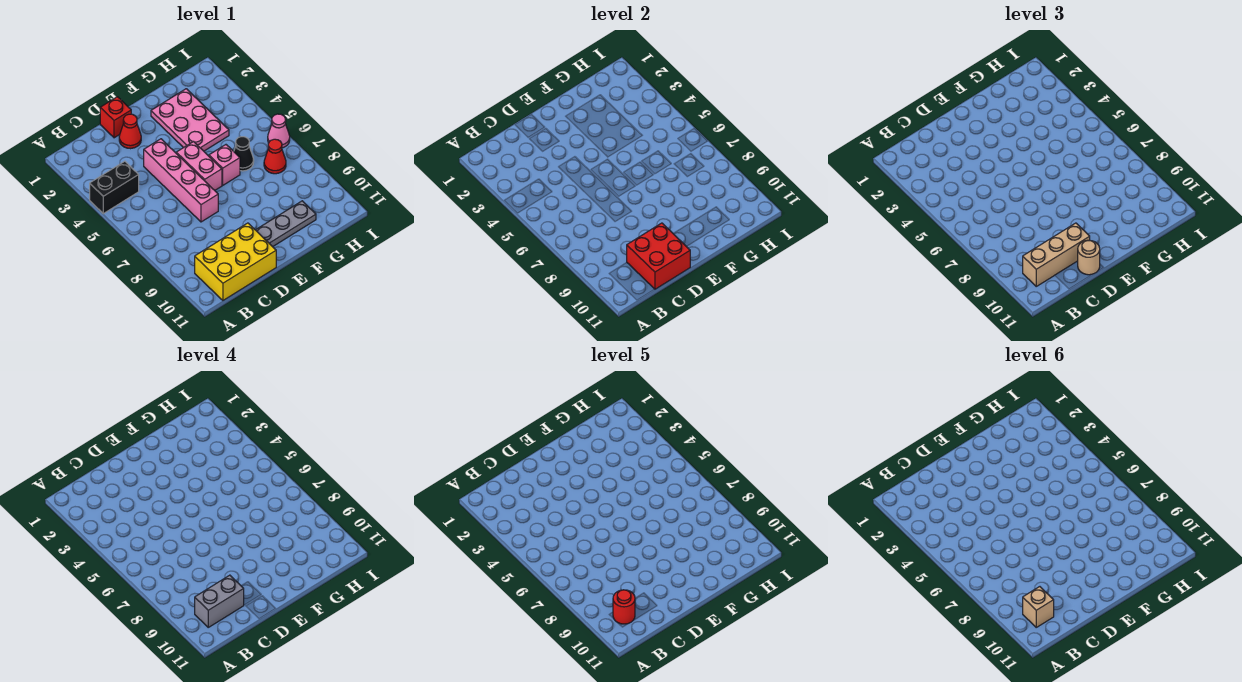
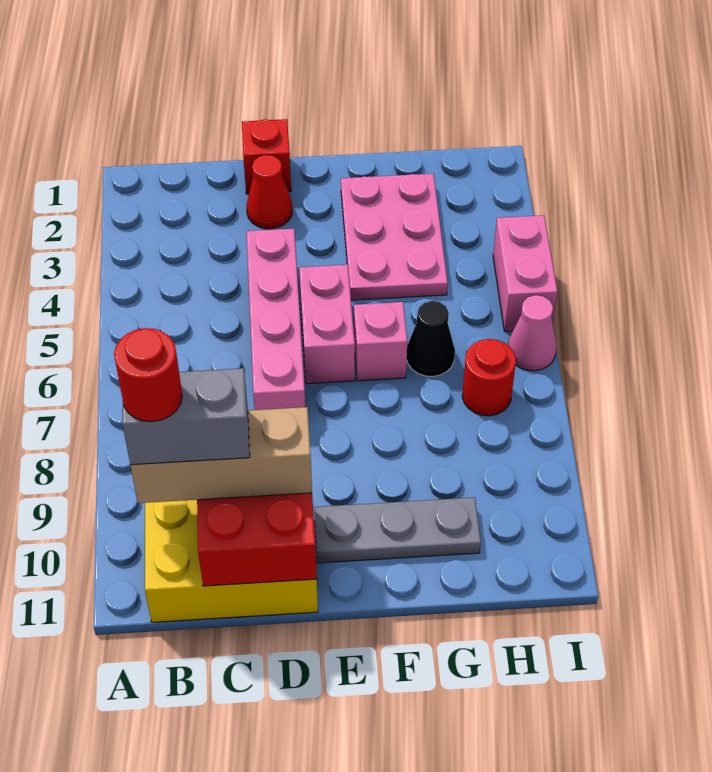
black brick A4:B4 level 1 -> none
tan brick B10 level 6 -> none
tan round brick D11 level 3 -> none
red cone H7 level 1 -> red round brick H7 level 1
none -> pink brick I4:I5 level 1

